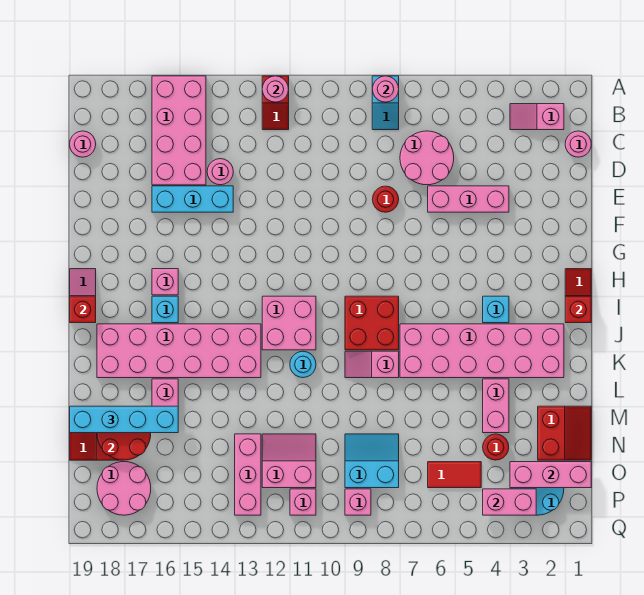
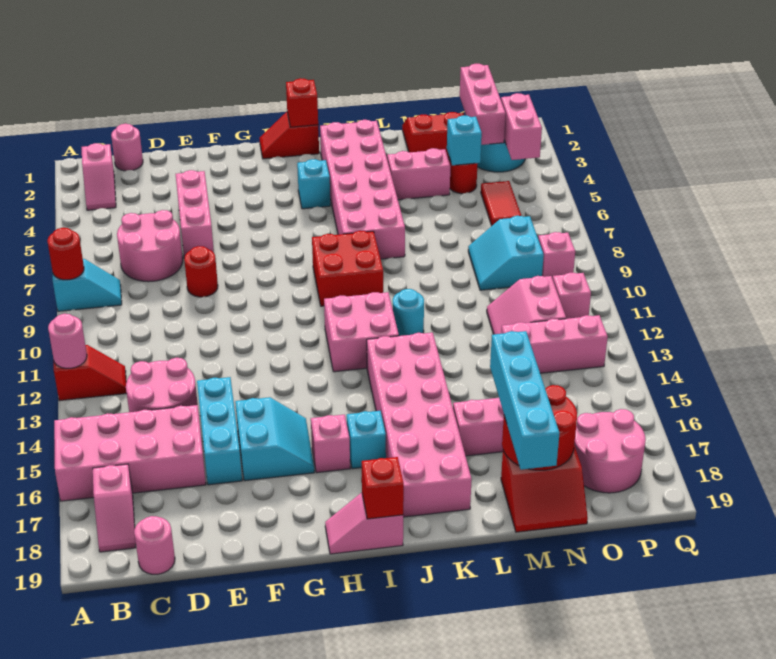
pink round brick A8 level 2 -> red round brick A8 level 2
pink round brick D14 level 1 -> pink round brick C13:D14 level 1
none -> cyan slope F15:G16 level 1 top F
pink slope K8:K9 level 1 top 8 -> pink slope B17:B18 level 1 top 17
none -> cyan brick N4 level 2

